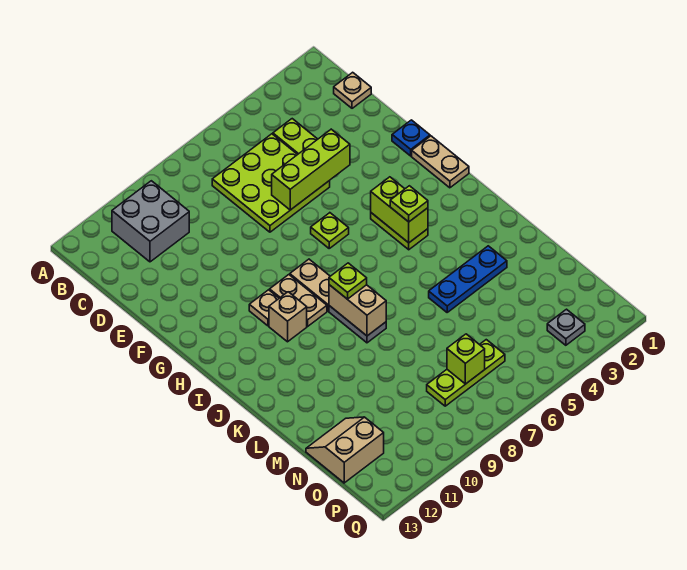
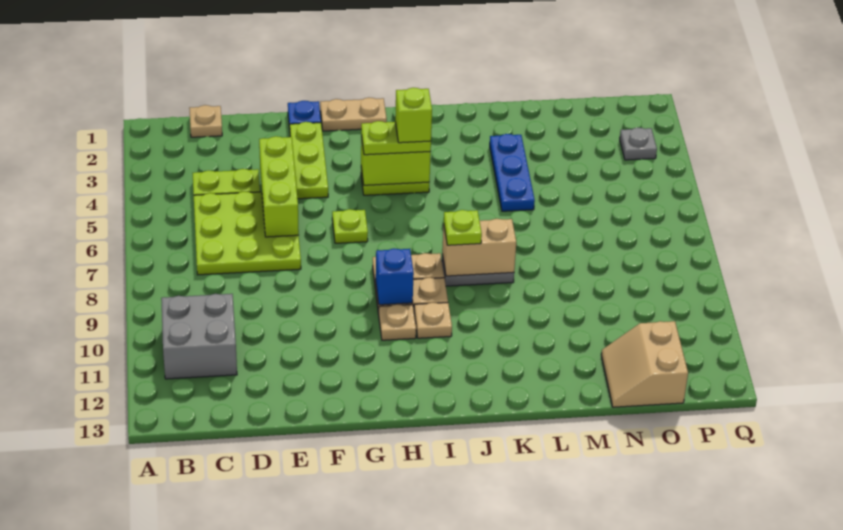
none -> blue brick H9 level 2
lime plate I4 level 3 -> lime plate H4:I4 level 3
tan brick I10 level 1 -> tan plate I10 level 1
lime plate O6:O8 level 1 -> lime plate F2:F4 level 1
lime brick O7 level 2 -> lime brick I4 level 4

